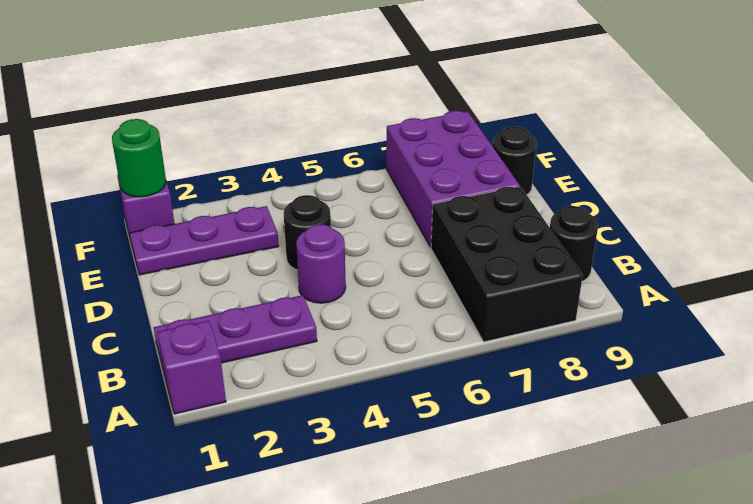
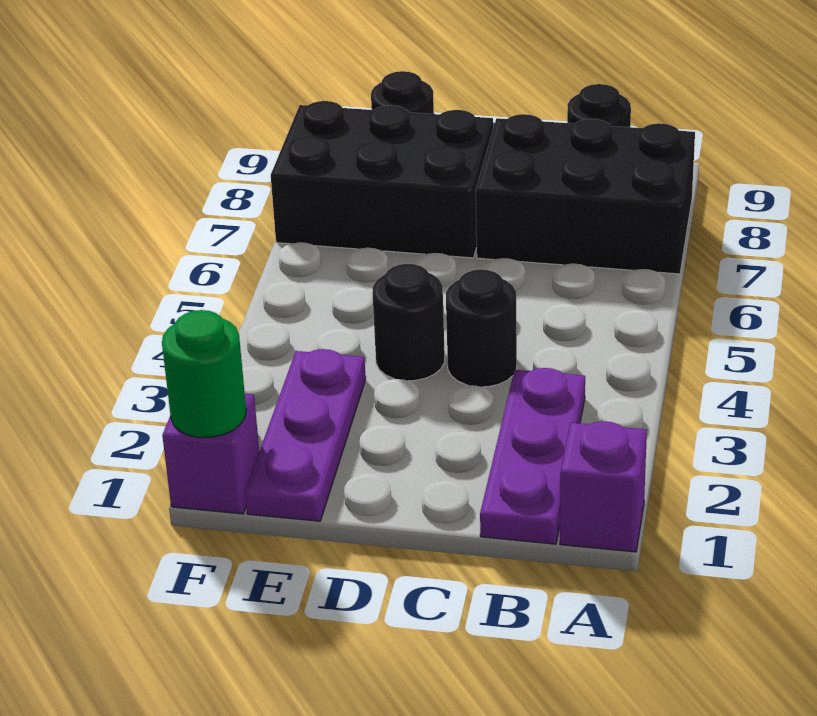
purple round brick C4 level 1 -> black round brick C4 level 1
purple brick D7:F8 level 1 -> black brick D7:F8 level 1

